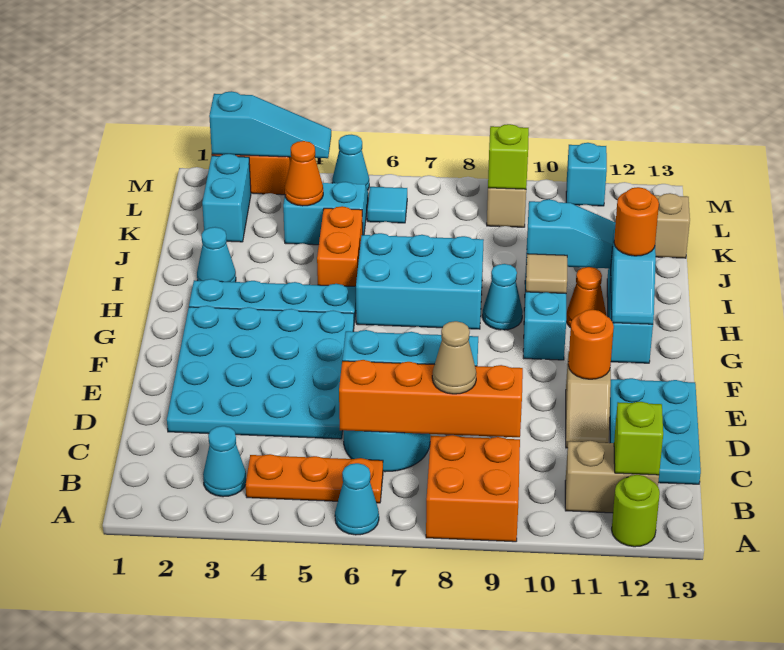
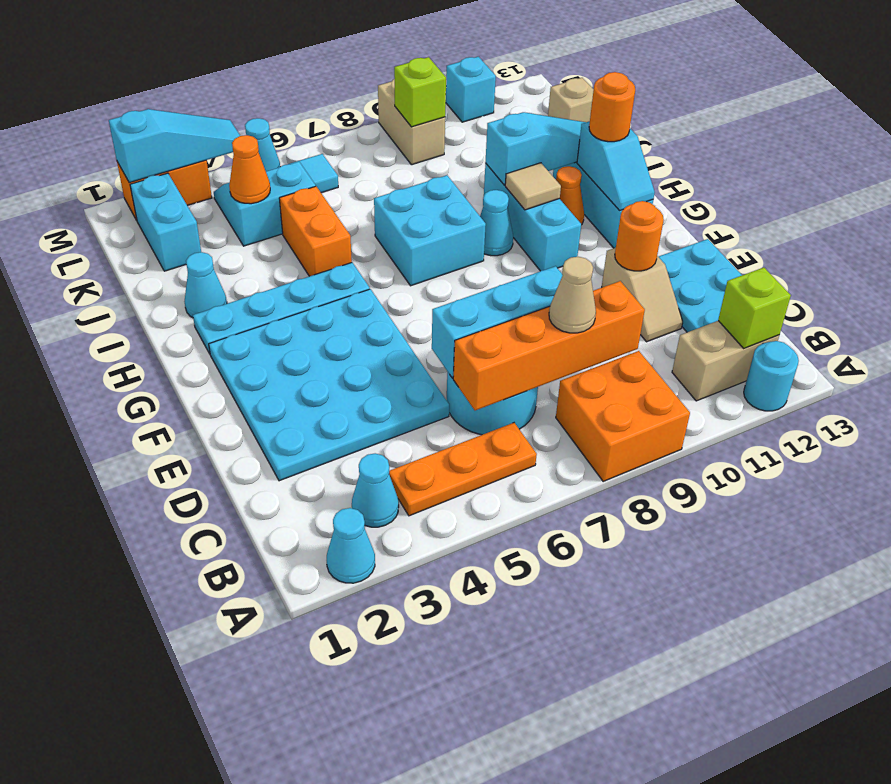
cyan cone A6 level 1 -> cyan cone A2 level 1
lime round brick A12 level 1 -> cyan round brick A12 level 1
cyan brick H6:I8 level 1 -> cyan brick H7:I8 level 1

